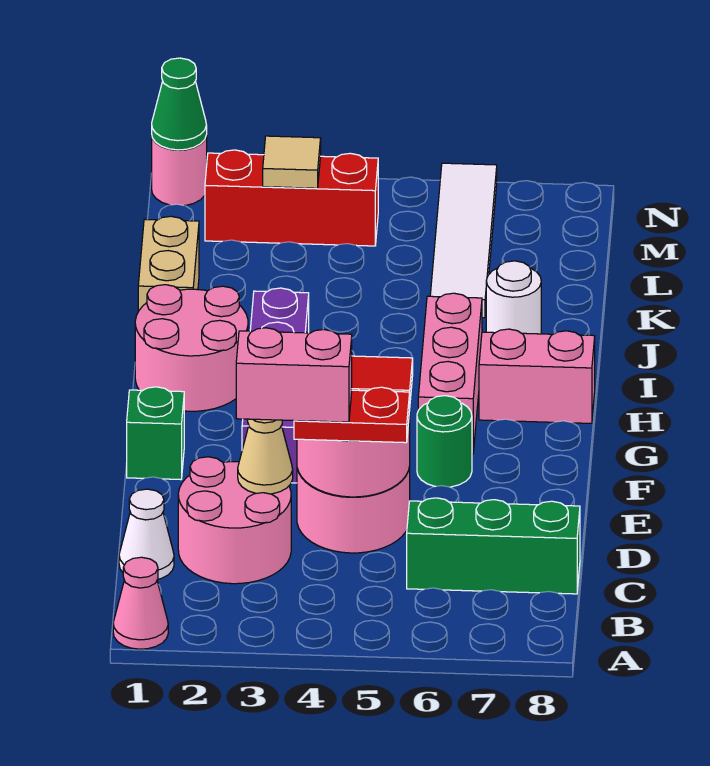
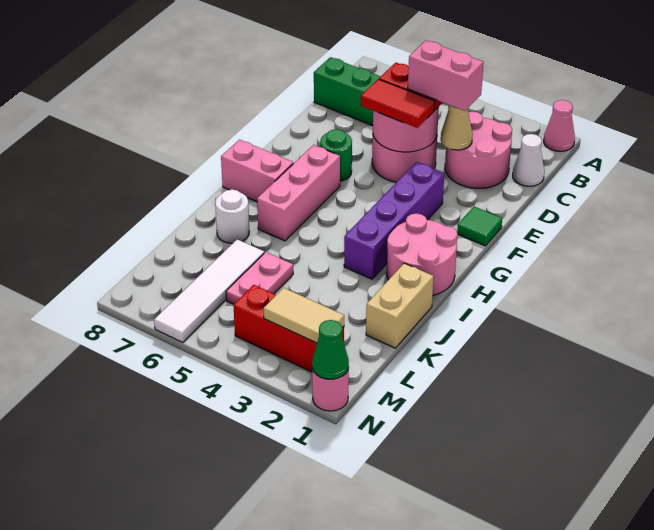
green brick F1 level 1 -> green tile F1 level 1
none -> pink plate K5:L5 level 1
tan tile M3 level 2 -> tan tile M2:M3 level 2

